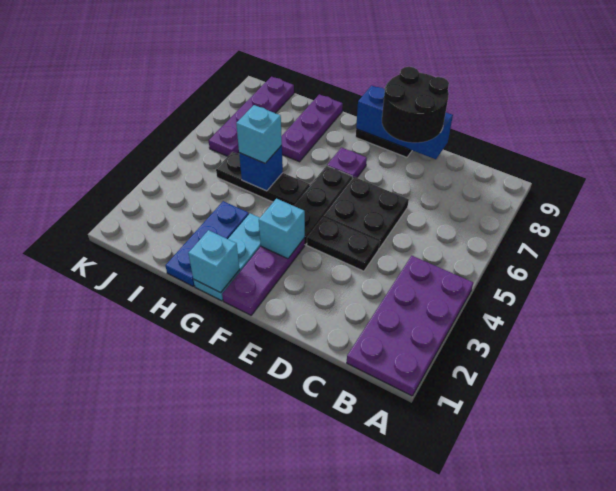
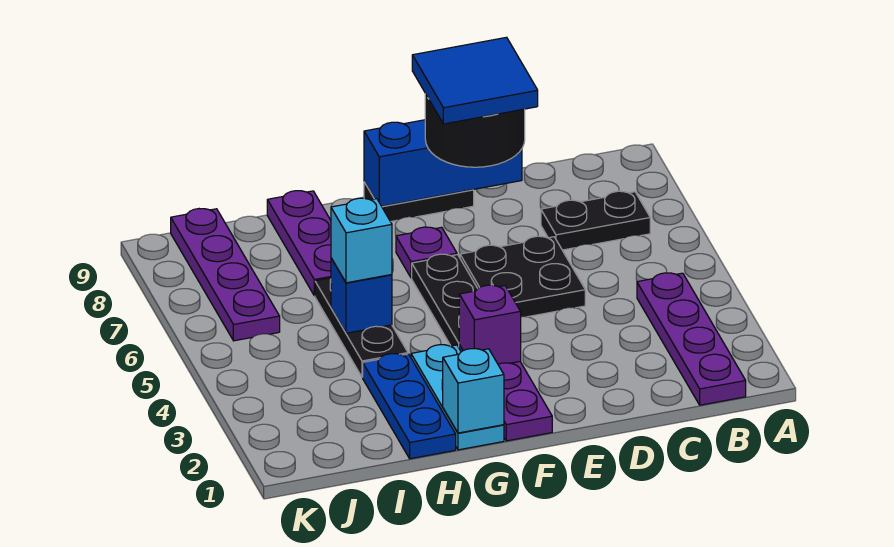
purple plate A1:B4 level 1 -> purple plate B1:B4 level 1
black plate D4:E4 level 1 -> black plate B7:C7 level 1
none -> blue tile D8:E9 level 4
cyan brick F3 level 2 -> purple brick F3 level 2
black plate G5:I5 level 1 -> black plate H4:H6 level 1

